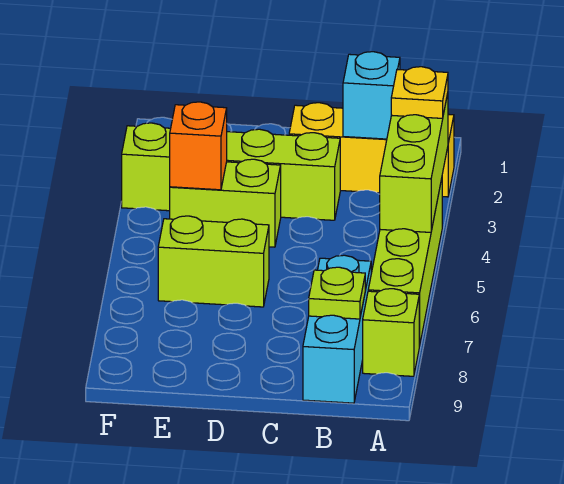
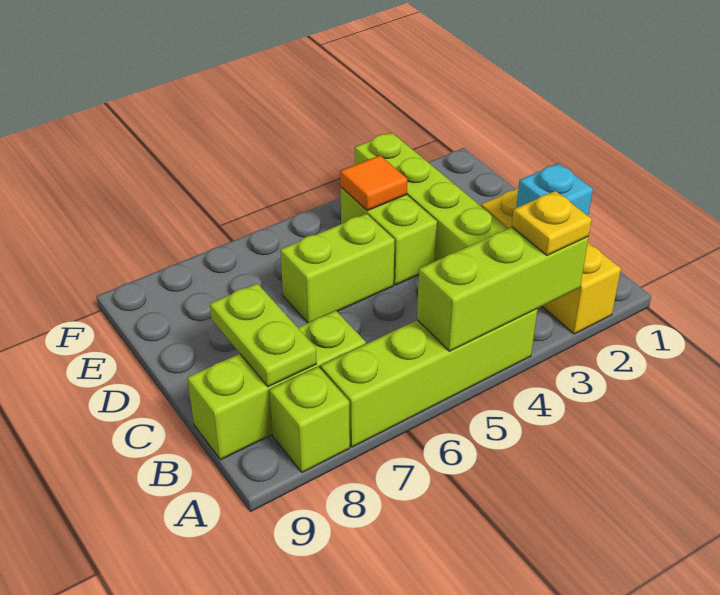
cyan brick B7:B9 level 1 -> lime brick B7:B9 level 1
lime plate B8 level 2 -> lime plate B8:C8 level 2
lime brick D6:E6 level 1 -> lime brick D5:D6 level 1
orange brick E4 level 2 -> orange tile E4 level 2

